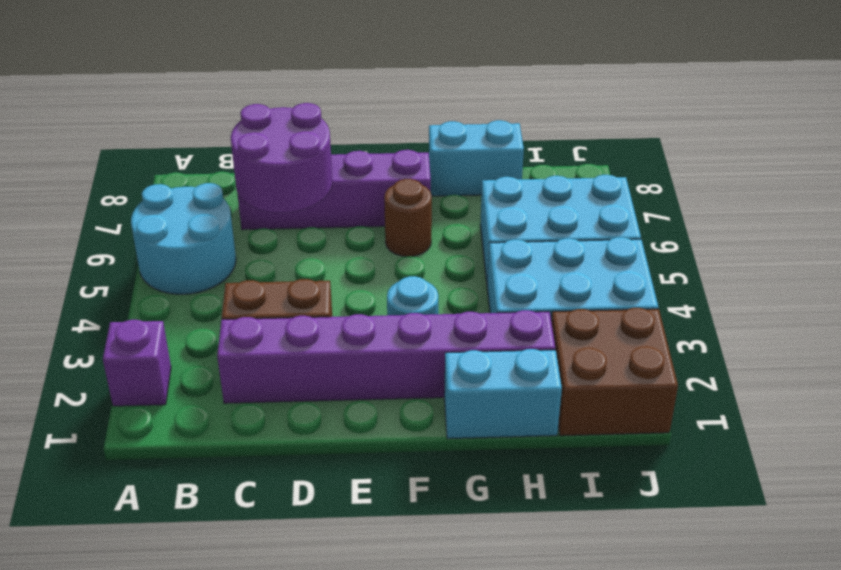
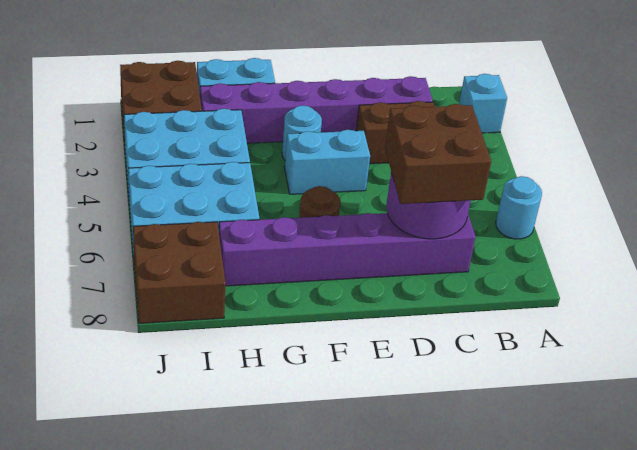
purple brick A2 level 1 -> cyan brick A2 level 1
cyan round brick A5:B6 level 1 -> cyan round brick A6 level 1
none -> brown brick C6:D7 level 3
purple brick C7:F7 level 1 -> purple brick C7:H7 level 1
cyan brick G8:H8 level 1 -> cyan brick E4:F4 level 1
none -> brown brick I7:J8 level 1

